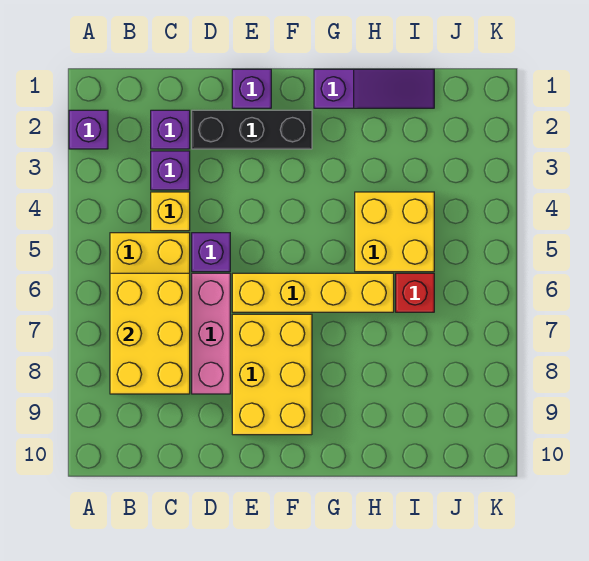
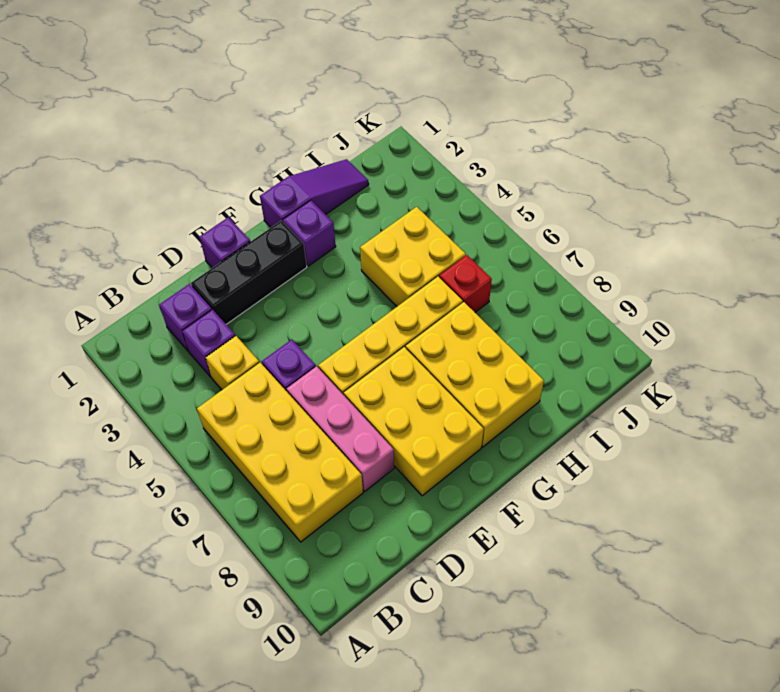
purple brick A2 level 1 -> purple brick G2 level 1
yellow brick B6:C8 level 2 -> yellow brick G7:H9 level 1

